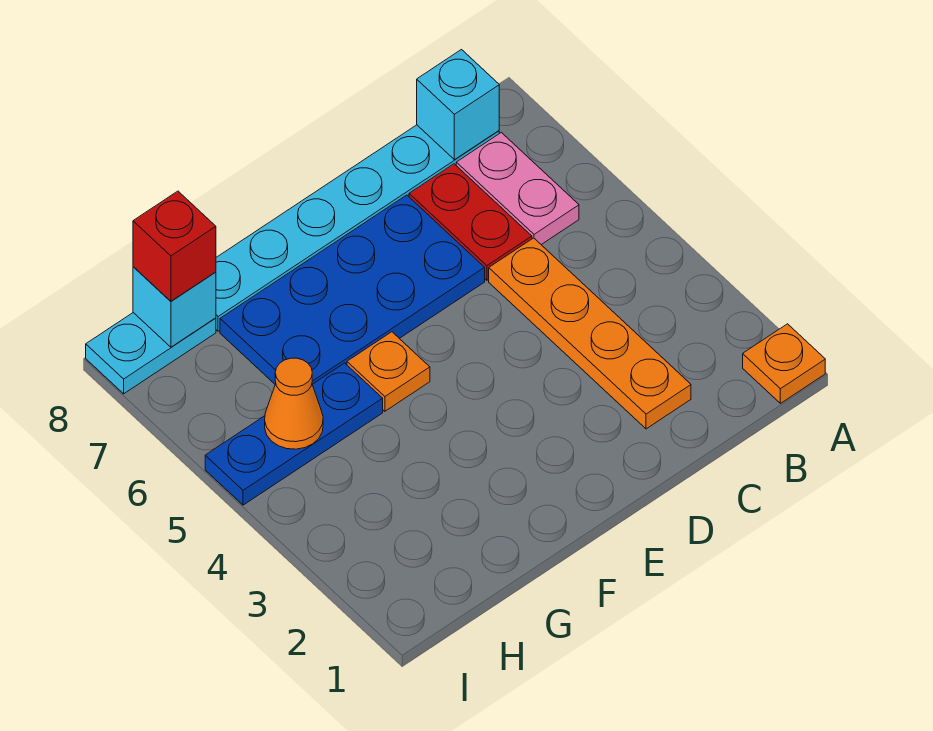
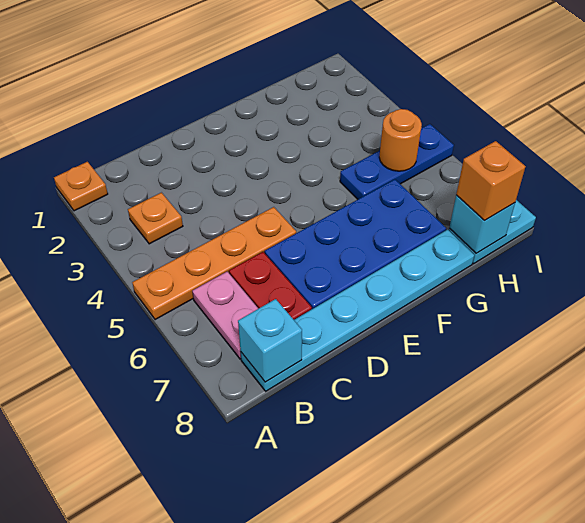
orange plate C2:C5 level 1 -> orange plate A5:D5 level 1
orange plate F5 level 1 -> orange plate B3 level 1
orange cone H5 level 2 -> orange round brick H5 level 2
red brick H8 level 3 -> orange brick H8 level 3

